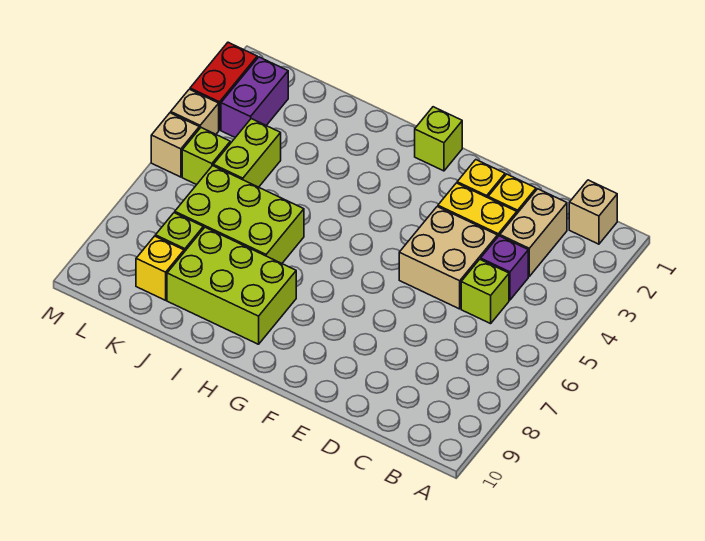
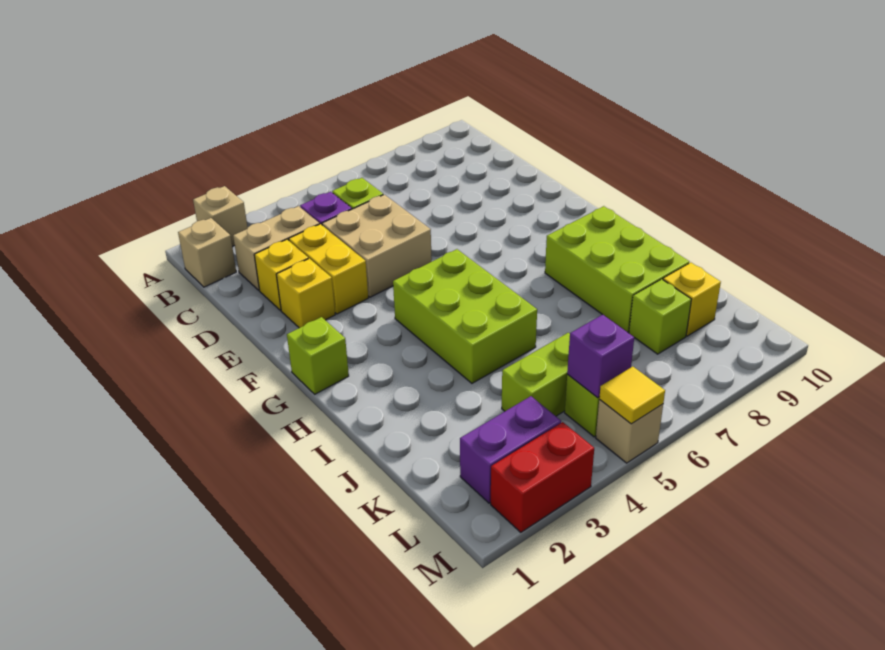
lime brick I6:K7 level 1 -> lime brick G4:I5 level 1
none -> purple brick L5 level 2
tan brick M4 level 1 -> tan brick A2 level 1
none -> yellow tile M5 level 2

